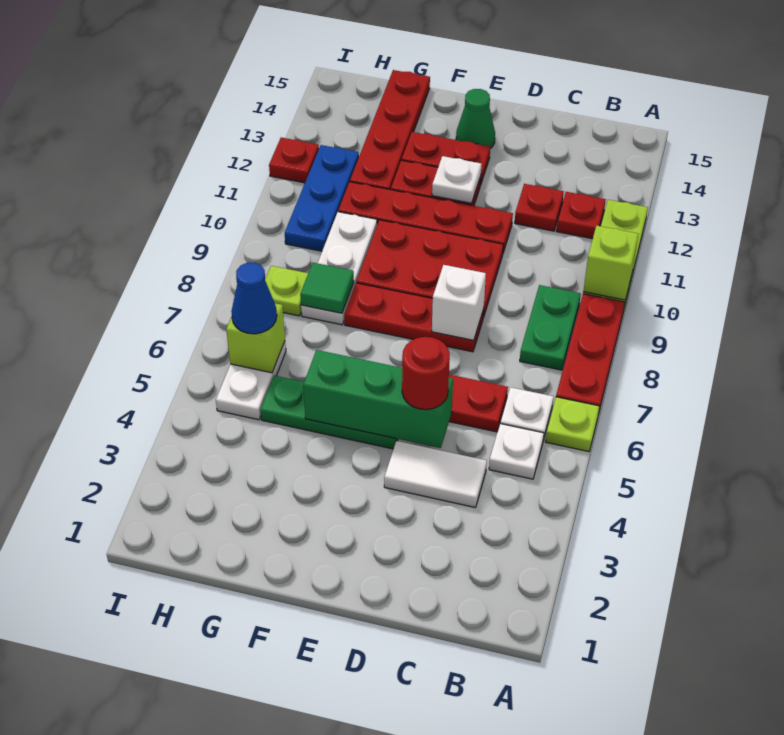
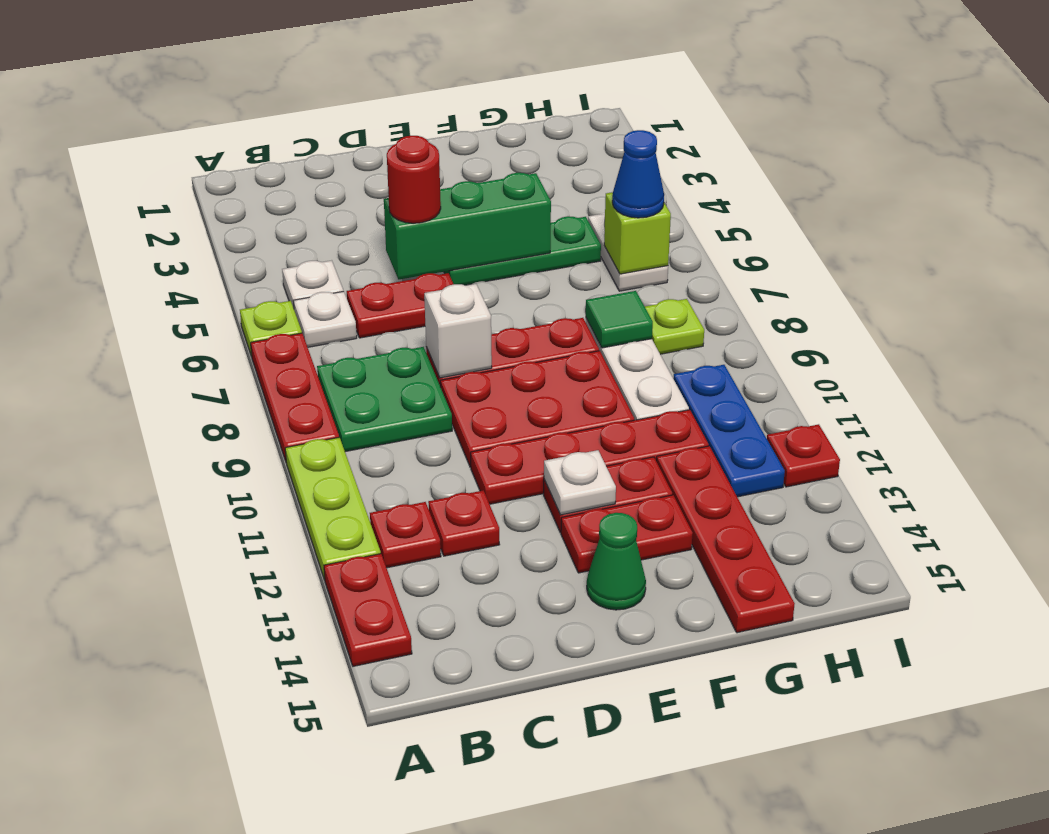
lime brick A10 level 2 -> none
none -> red plate A13:A14 level 1
green plate B8:B9 level 1 -> green plate B8:C9 level 1
white tile C4:D4 level 1 -> none

